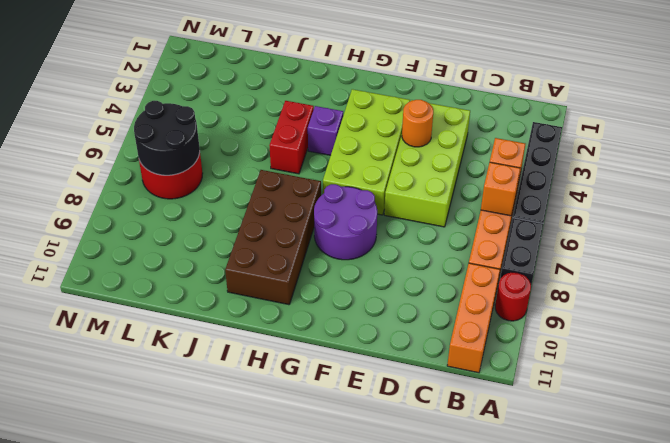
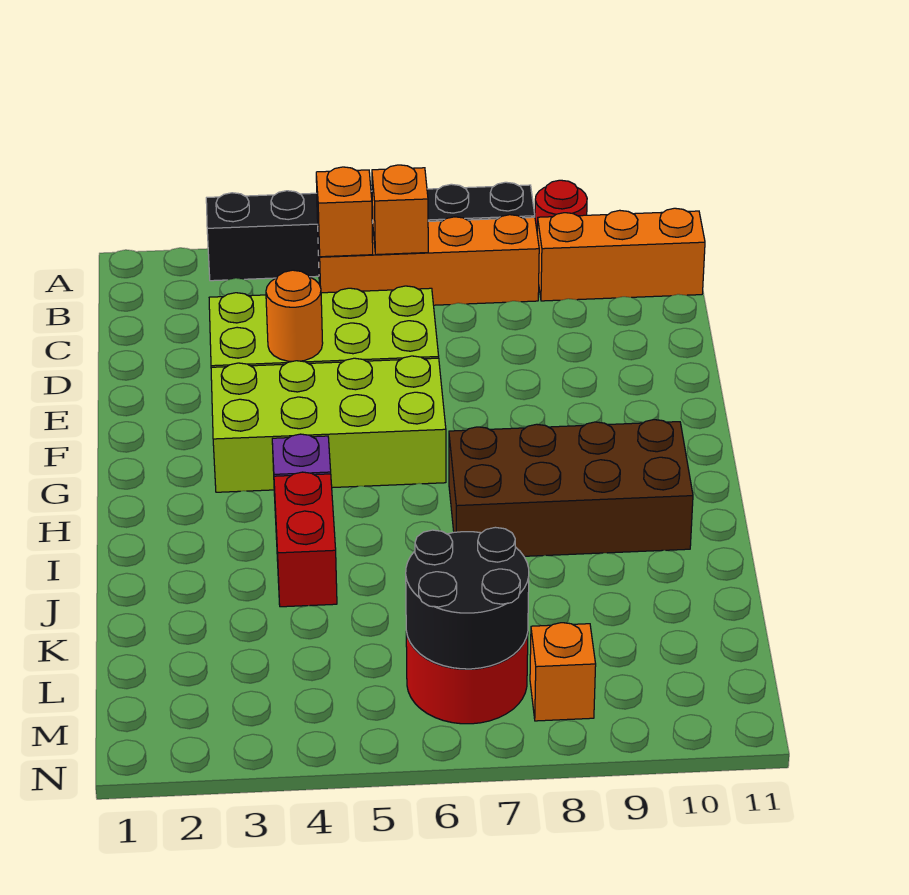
purple round brick F7:G8 level 1 -> none
red brick I4:I5 level 1 -> red brick I4:J4 level 1
none -> orange brick M8 level 1

